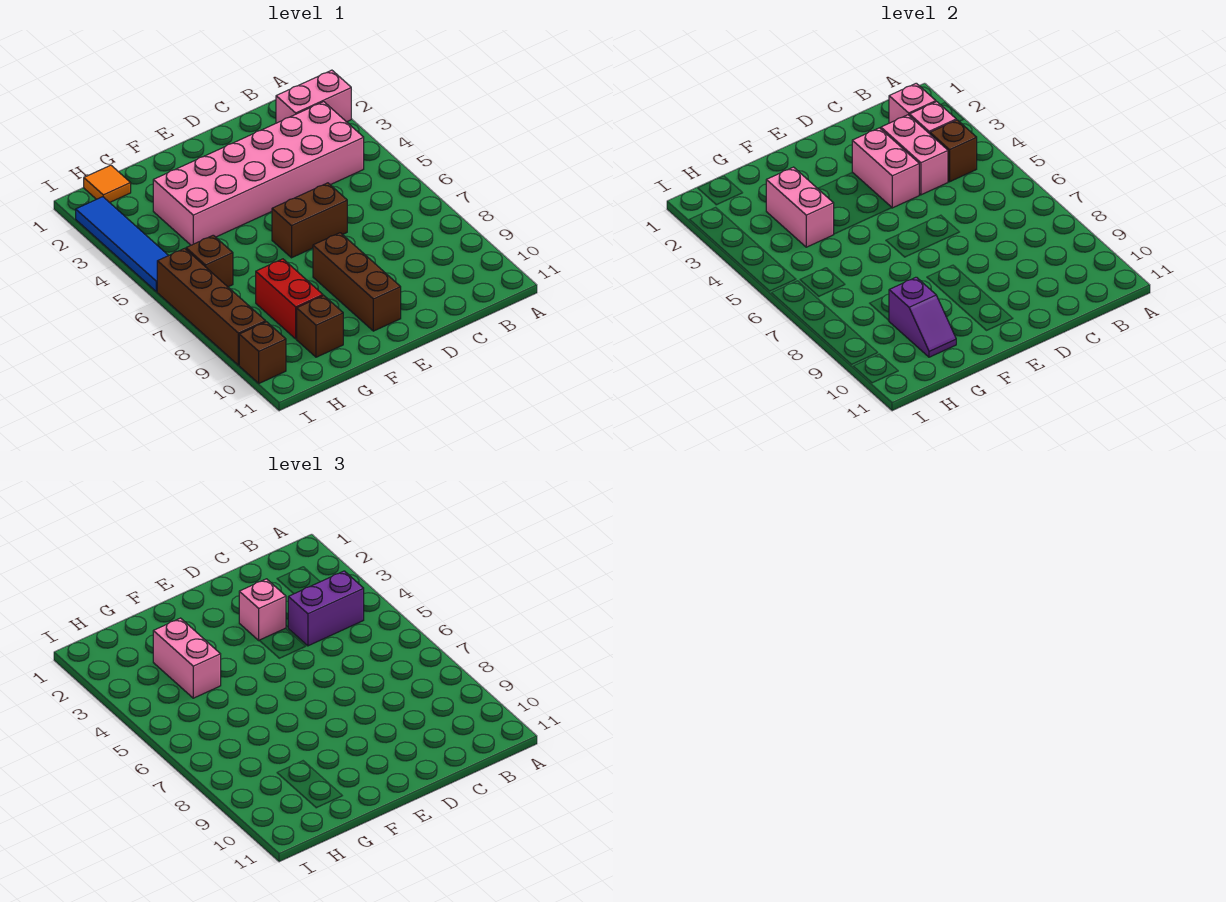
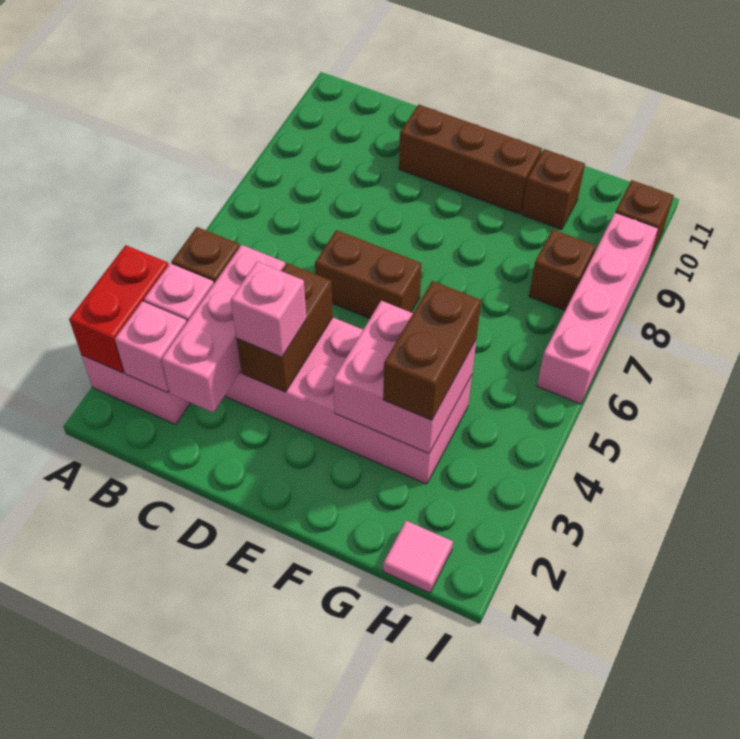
purple brick B4:C4 level 3 -> none
pink brick C3:C4 level 2 -> pink brick C2:C4 level 2
pink brick D3:D4 level 2 -> brown brick D3:D4 level 2
brown brick E8:E10 level 1 -> brown brick D10:F10 level 1
pink brick G3:G4 level 2 -> pink brick F3:G4 level 2
pink brick G3:G4 level 3 -> brown brick G3:G4 level 3
red brick G8:G9 level 1 -> red brick A2:A3 level 2
purple slope G9:G10 level 2 top 9 -> none
orange tile H1 level 1 -> pink tile H1 level 1
brown brick H6 level 1 -> brown brick H8 level 1
blue tile I2:I5 level 1 -> none
brown brick I6:I9 level 1 -> pink brick I6:I9 level 1

